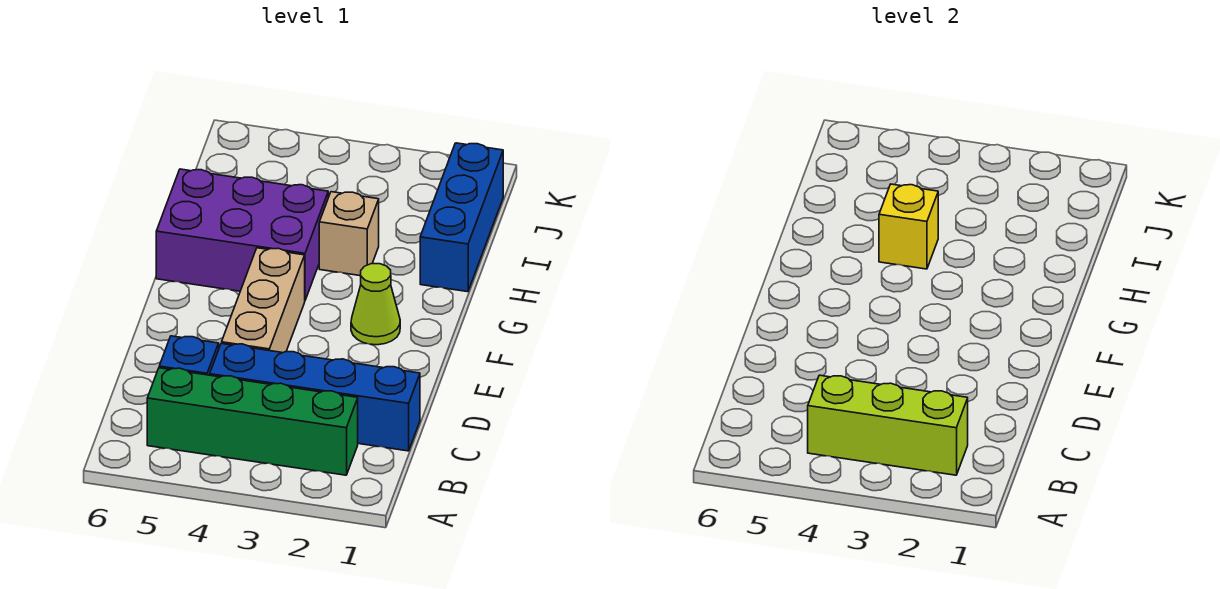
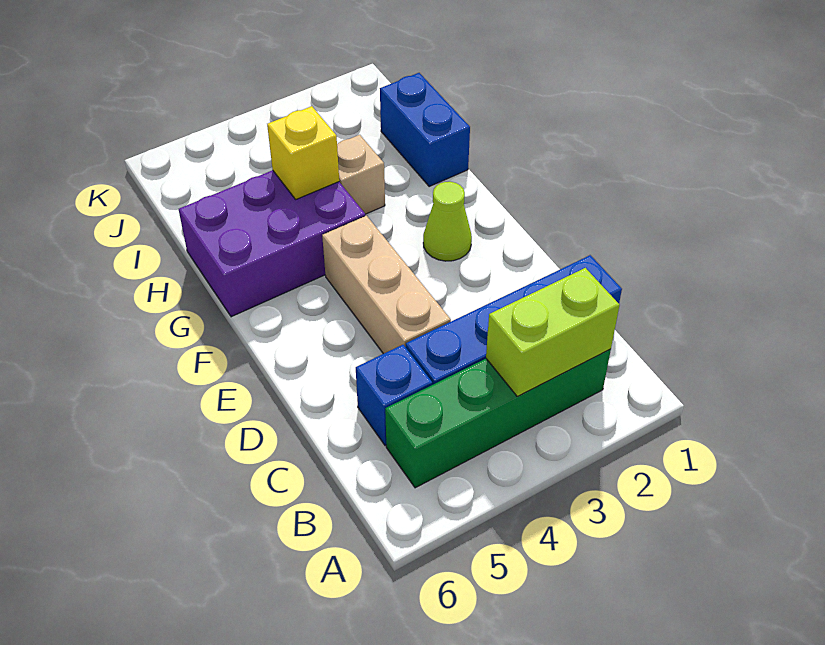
lime brick B2:B4 level 2 -> lime brick B2:B3 level 2
blue brick H1:J1 level 1 -> blue brick H1:I1 level 1

